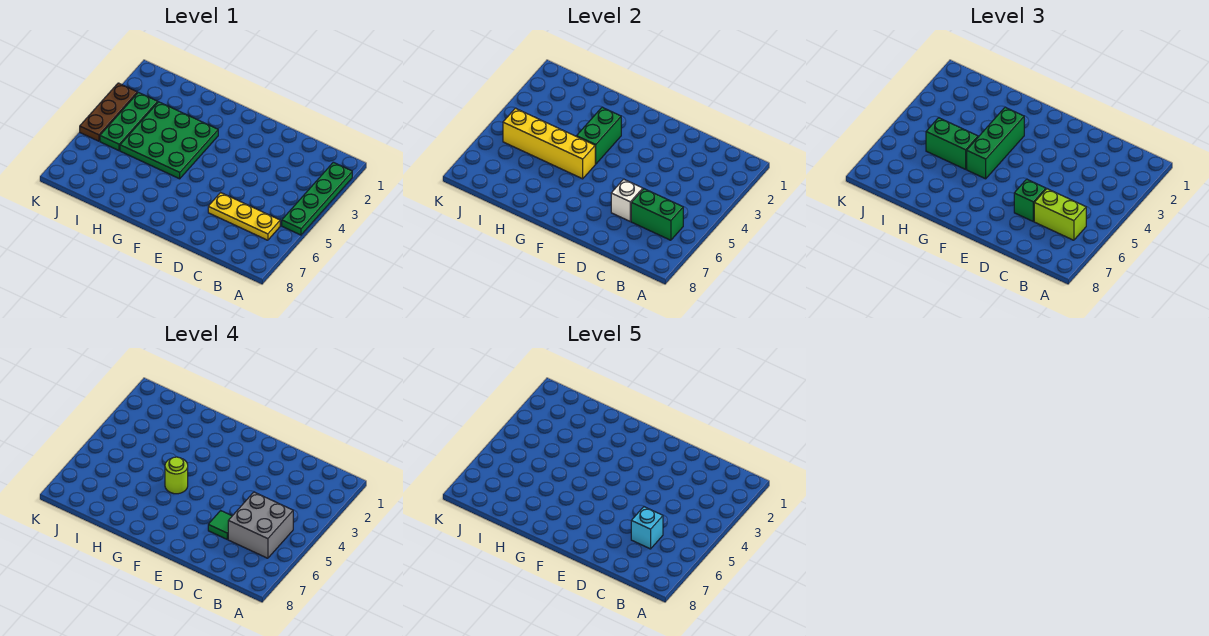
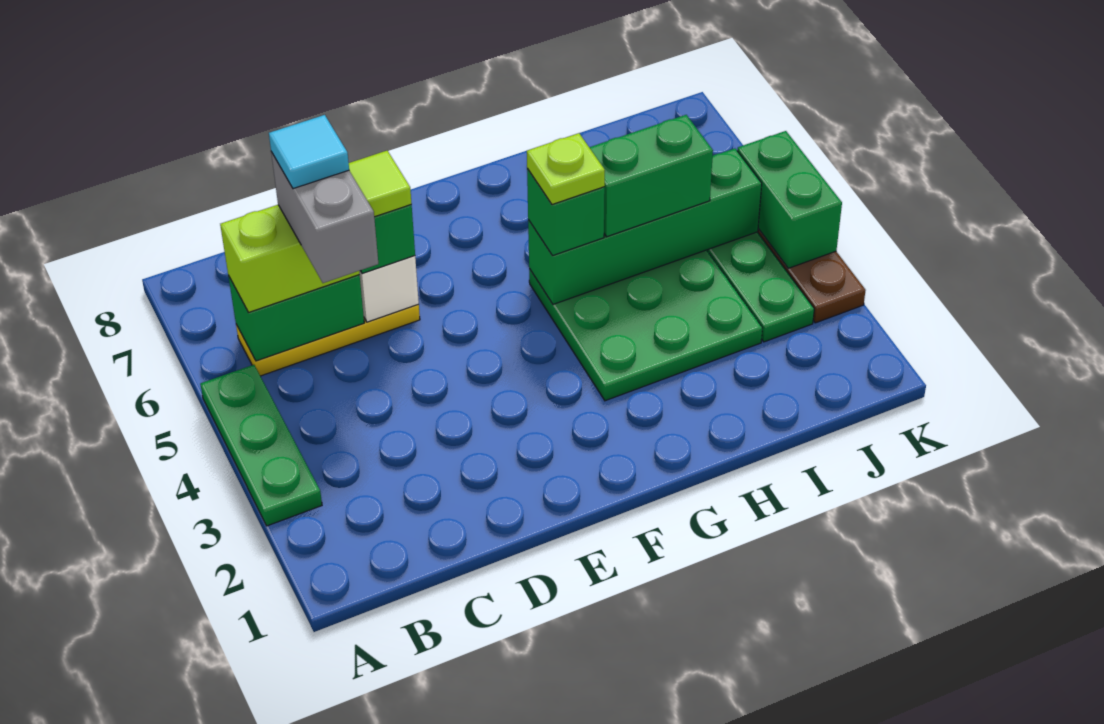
green plate A2:A5 level 1 -> green plate A3:A5 level 1
grey brick B5:C6 level 4 -> grey brick C5:C6 level 4
cyan brick C6 level 5 -> cyan tile C6 level 5
green tile D6 level 4 -> lime tile D6 level 4
green brick G3:G4 level 2 -> green brick K4:K5 level 2
green brick G3:G5 level 3 -> green brick G5 level 3
yellow brick G5:J5 level 2 -> green brick G5:J5 level 2
lime round brick G5 level 4 -> lime plate G5 level 4

